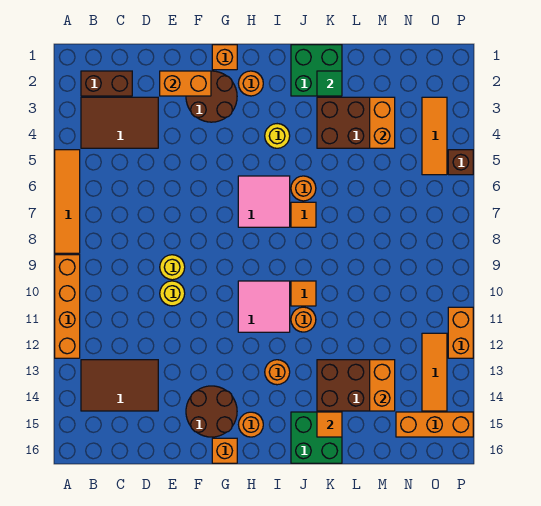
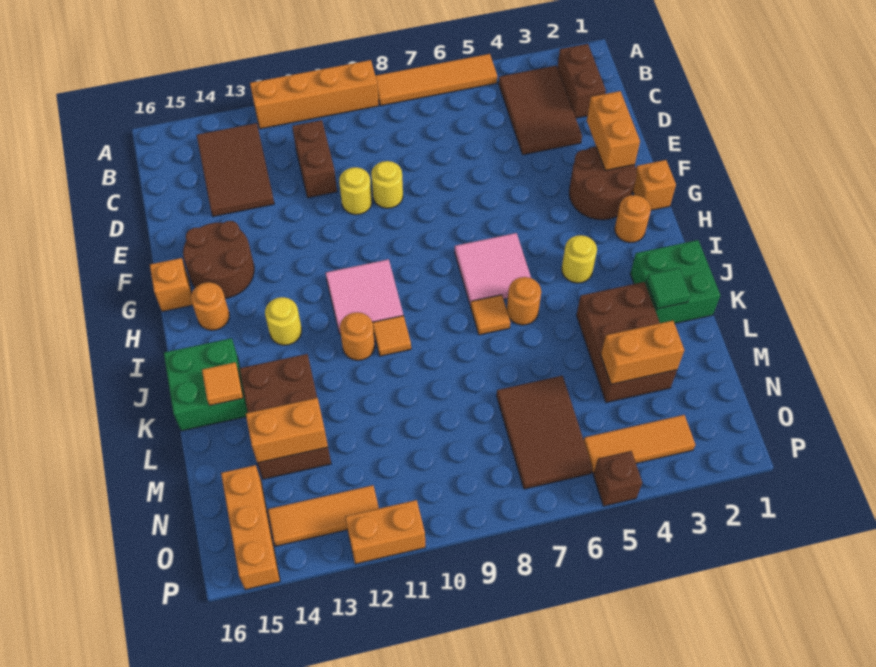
none -> brown brick C11:D11 level 1
orange round brick I13 level 1 -> yellow round brick I13 level 1
none -> brown tile M6:O7 level 1

